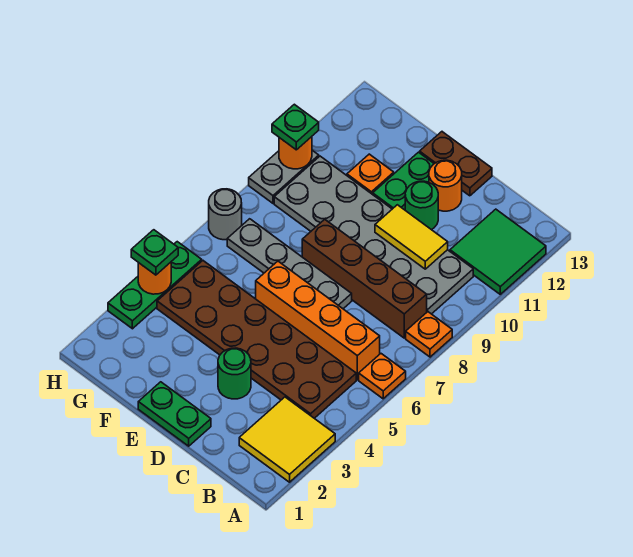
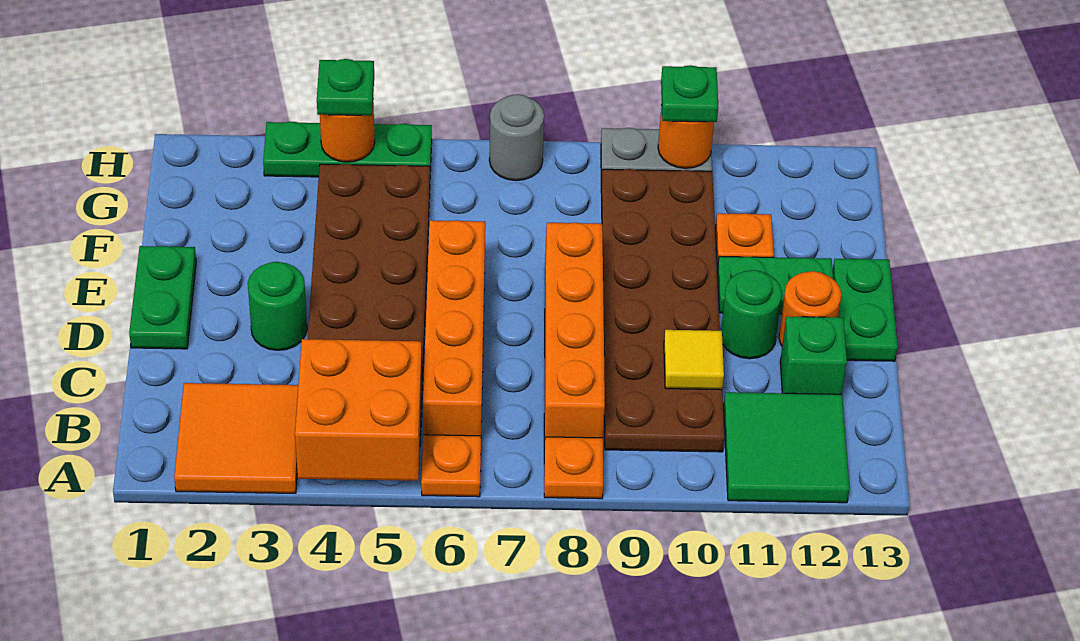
yellow tile A2:B3 level 1 -> orange tile A2:B3 level 1
none -> orange brick A4:B5 level 2
brown brick B8:E8 level 1 -> orange brick B8:E8 level 1
grey plate B9:G10 level 1 -> brown plate B9:G10 level 1
yellow tile C10:D10 level 2 -> yellow tile C10 level 2
none -> green brick C12 level 1
grey plate D7:G7 level 1 -> none
brown plate D13:E13 level 1 -> green plate D13:E13 level 1

